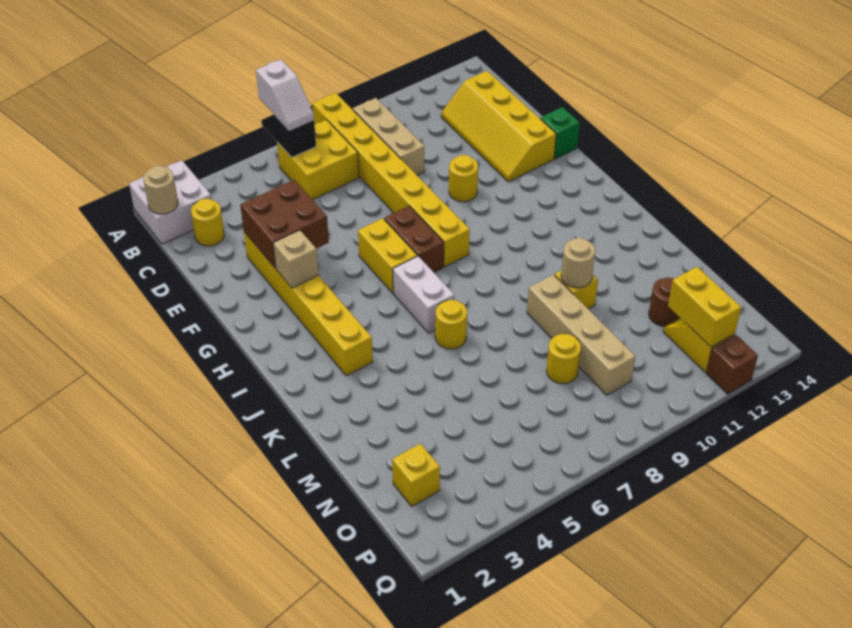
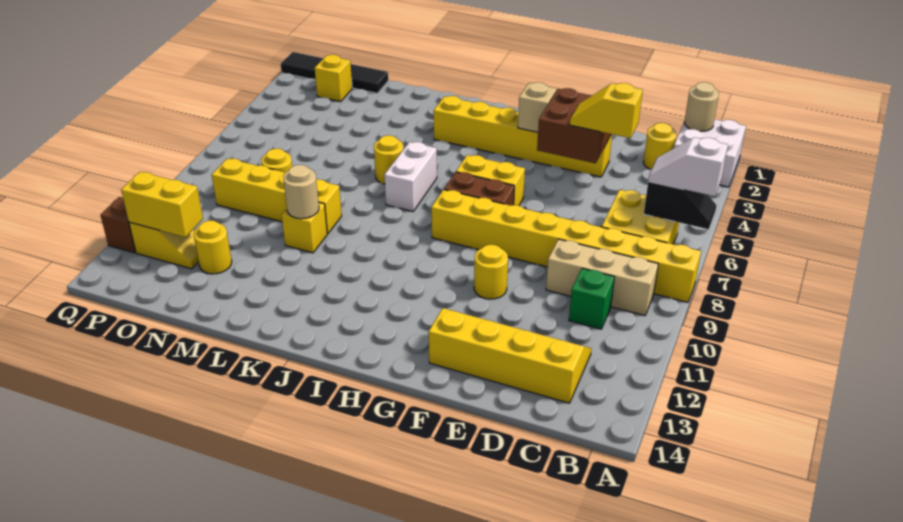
none -> yellow slope D4:E4 level 3 top D
green brick F14 level 1 -> green brick C10 level 1
white brick I6:J6 level 1 -> white brick J6:J7 level 1
tan brick L9:O9 level 1 -> yellow brick L9:O9 level 1
none -> black tile N1:Q1 level 1
brown round brick N12 level 1 -> yellow round brick N12 level 1

